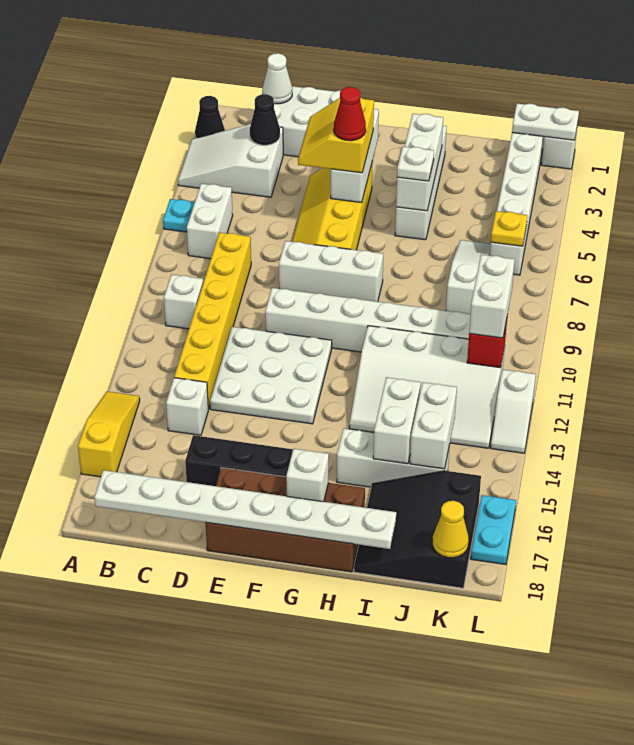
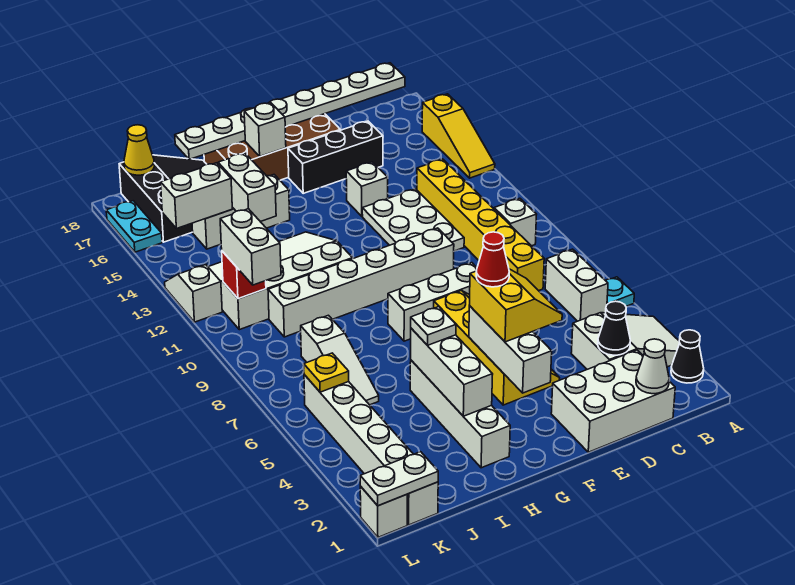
white brick C14 level 1 -> white brick E14 level 1
white plate D11:F13 level 1 -> white plate D11:E13 level 1
white brick J14:J15 level 2 -> white brick J15:K15 level 2

